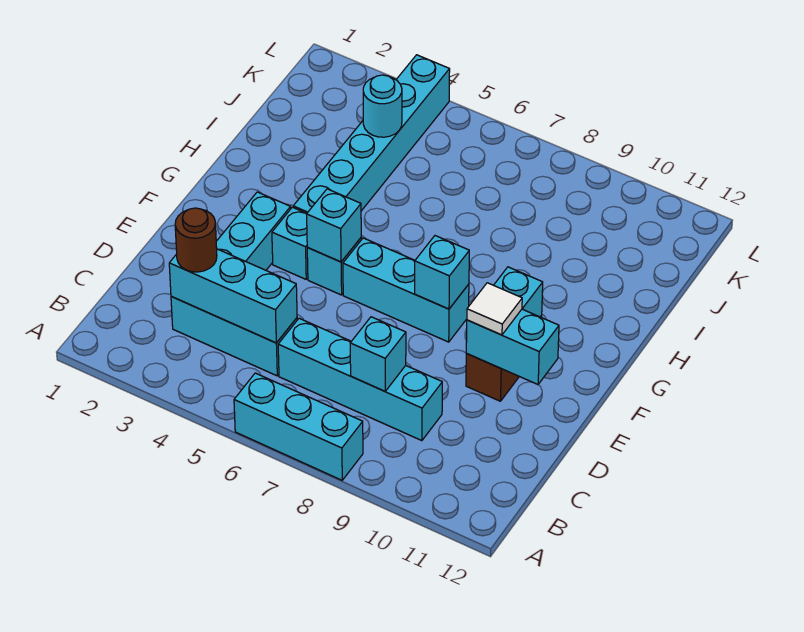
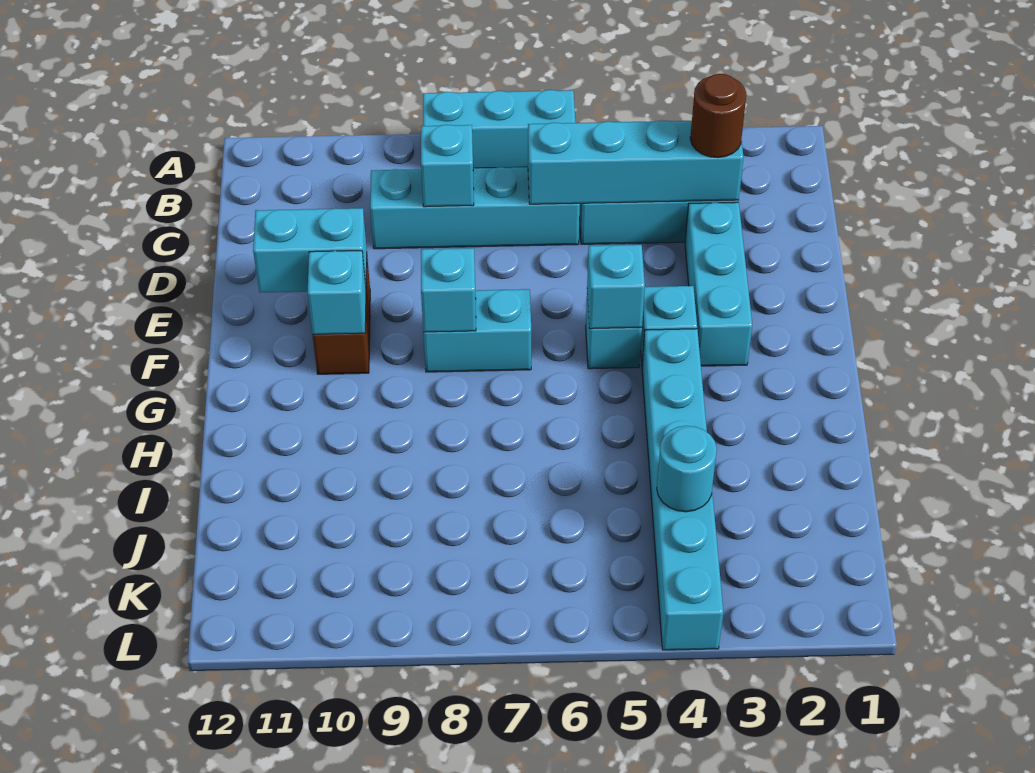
cyan brick C3:C5 level 2 -> cyan brick C3:C6 level 2
white tile E10 level 3 -> none
cyan brick F6:F8 level 1 -> cyan brick F7:F8 level 1

